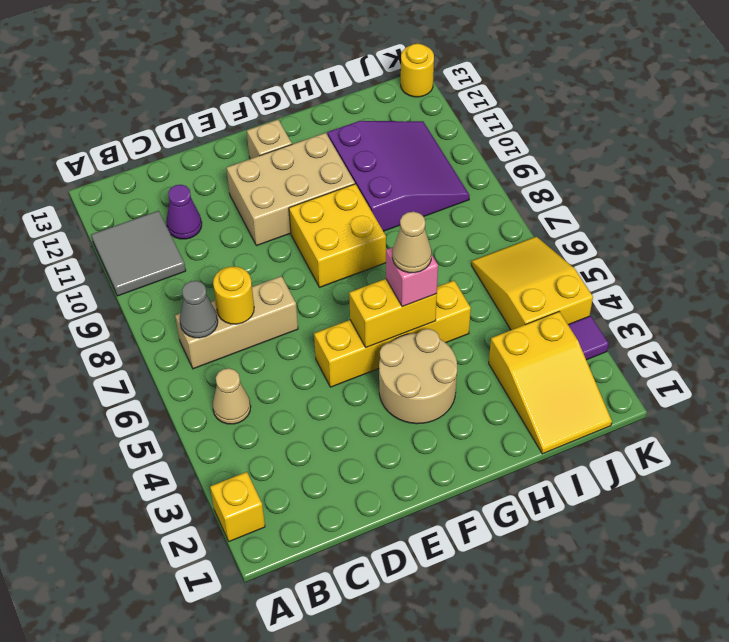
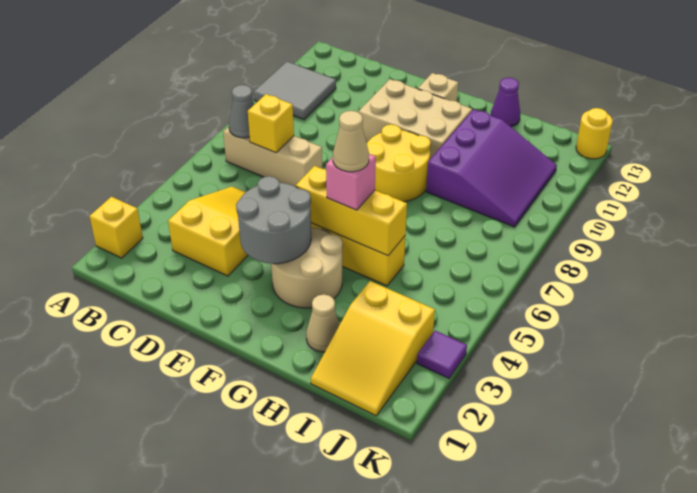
tan cone B5 level 1 -> tan cone H2 level 1
yellow round brick C7 level 2 -> yellow brick C7 level 2
purple cone C11 level 1 -> purple cone H13 level 1
none -> grey round brick E3:F4 level 2
yellow brick F5:G5 level 2 -> yellow brick F5:H5 level 2
yellow brick F8:G9 level 1 -> yellow round brick F8:G9 level 1
yellow slope J4:K6 level 1 top 4 -> yellow slope C3:D5 level 1 top 3

